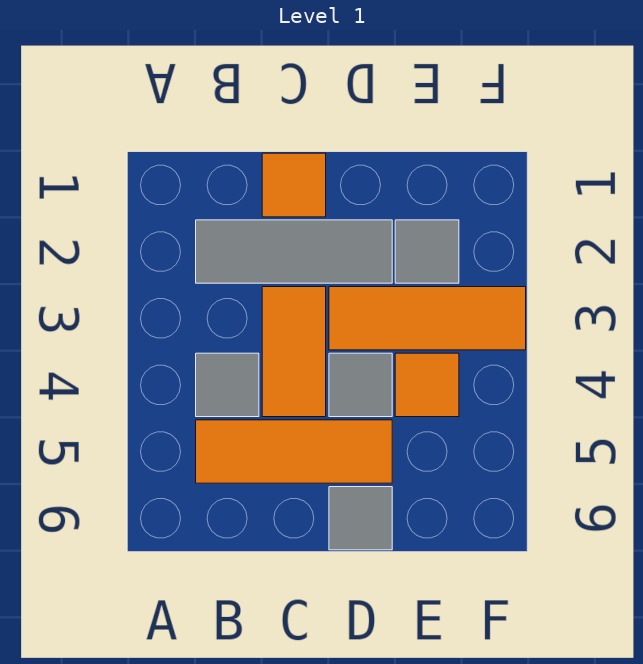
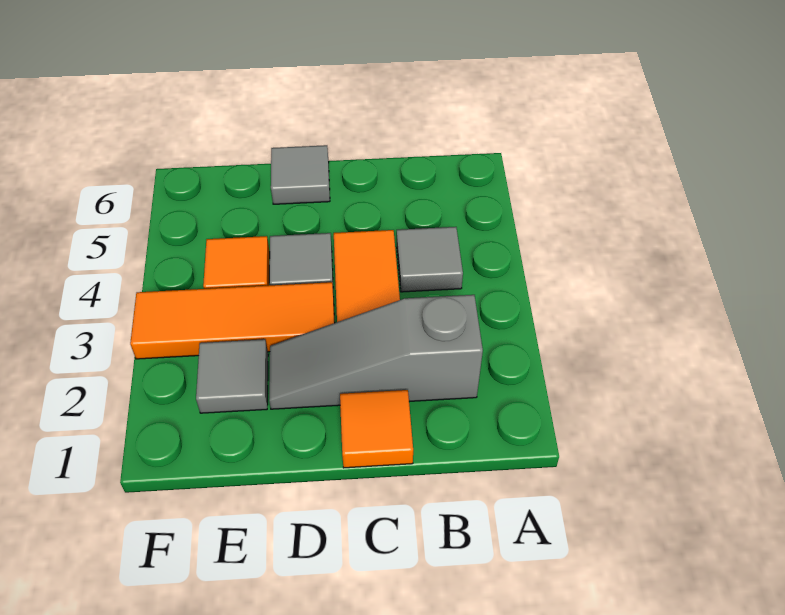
grey tile B2:D2 level 1 -> grey slope B2:D2 level 1 top B
orange tile B5:D5 level 1 -> none

